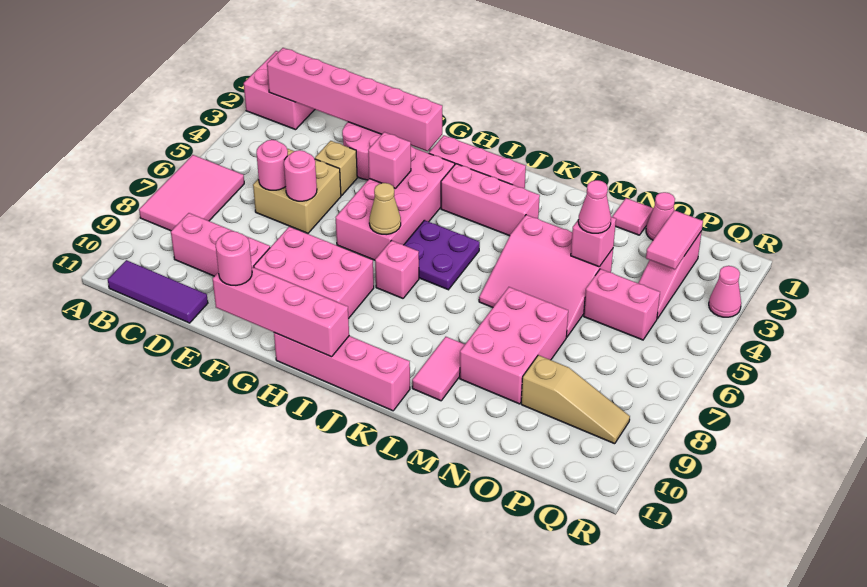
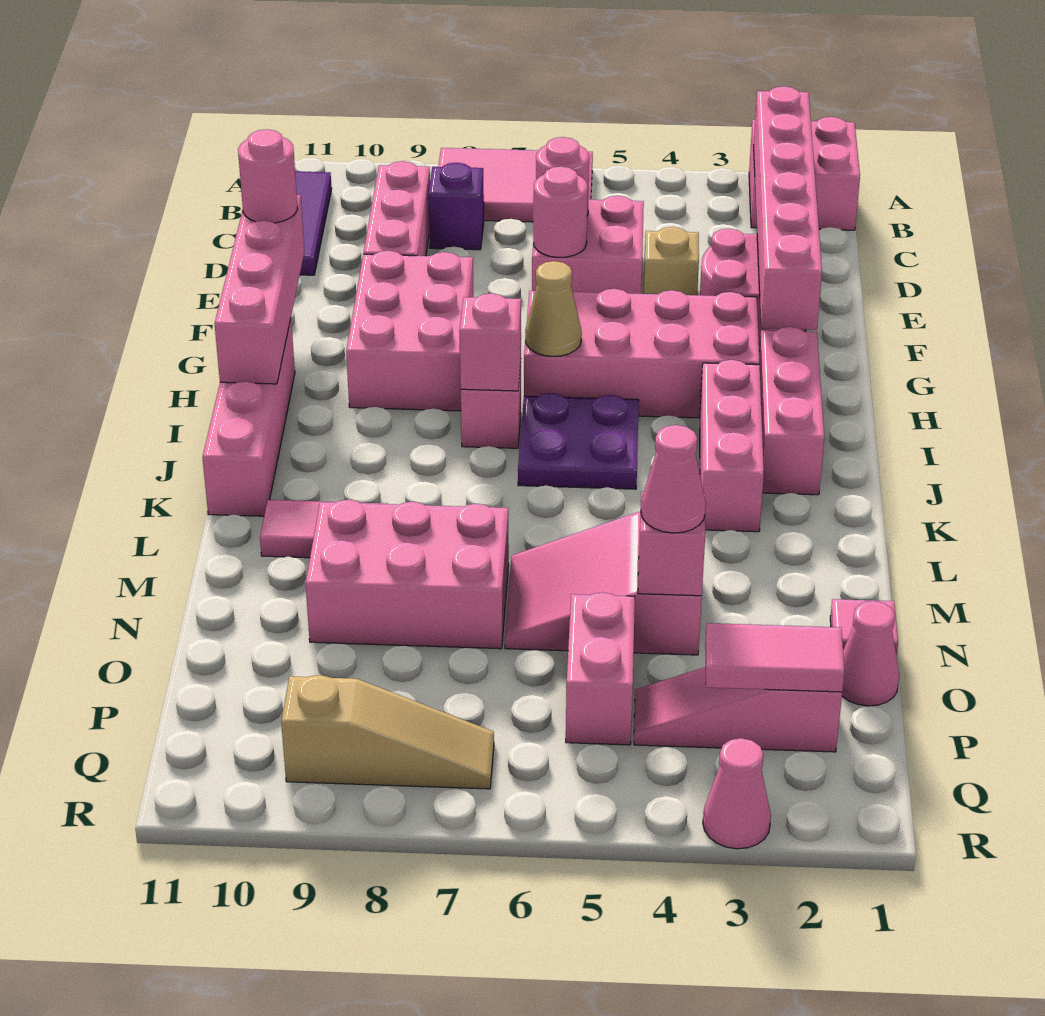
none -> purple brick C8 level 1
tan brick D5:E6 level 1 -> pink brick D5:E6 level 1
pink brick G4 level 2 -> pink brick I7 level 2
pink slope L4:N6 level 1 top 4 -> pink slope M4:N6 level 1 top 4
tan slope O9:Q9 level 1 top O -> tan slope Q7:Q9 level 1 top 9

